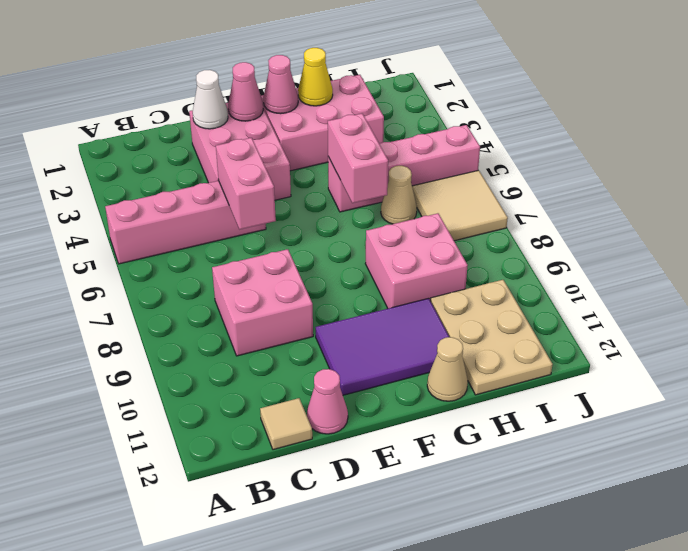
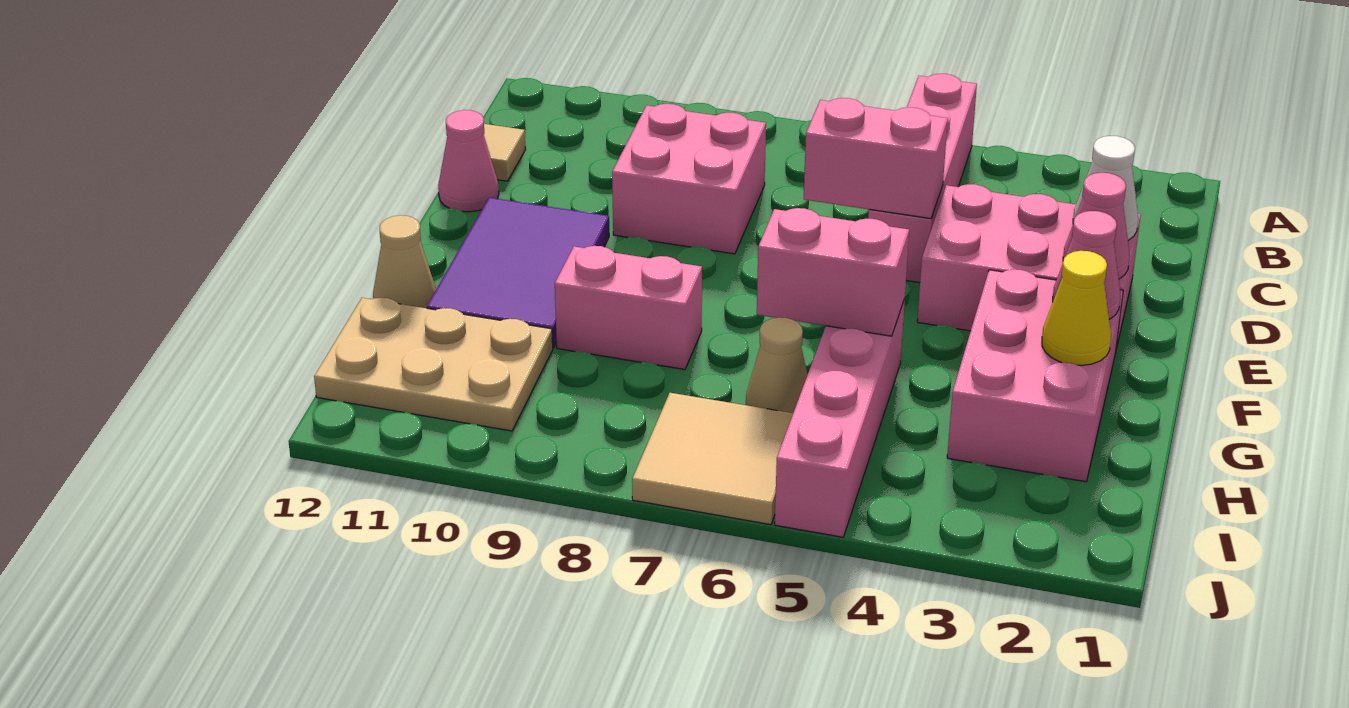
pink brick G8:H9 level 1 -> pink brick G8:G9 level 1

